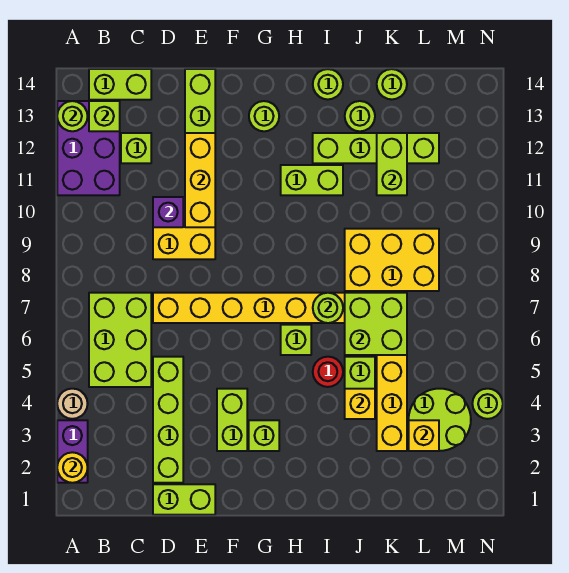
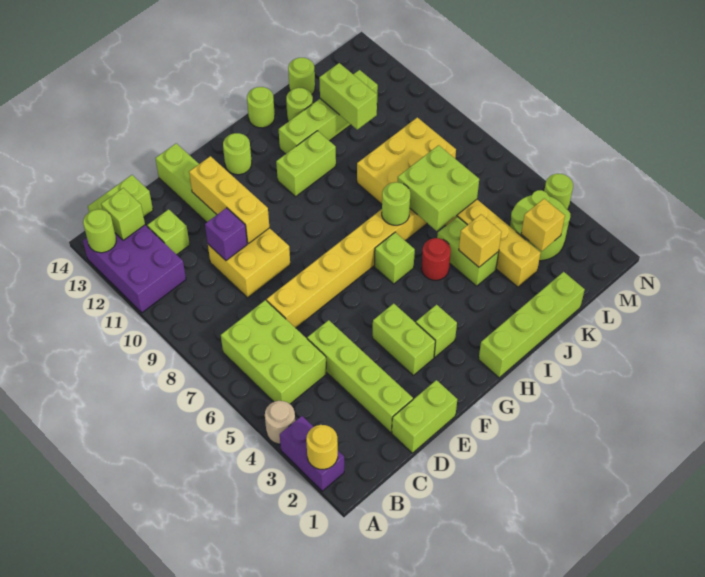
none -> lime brick H1:K1 level 1

